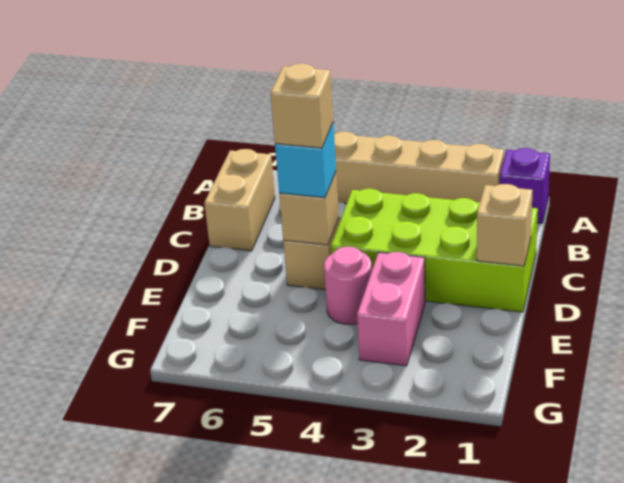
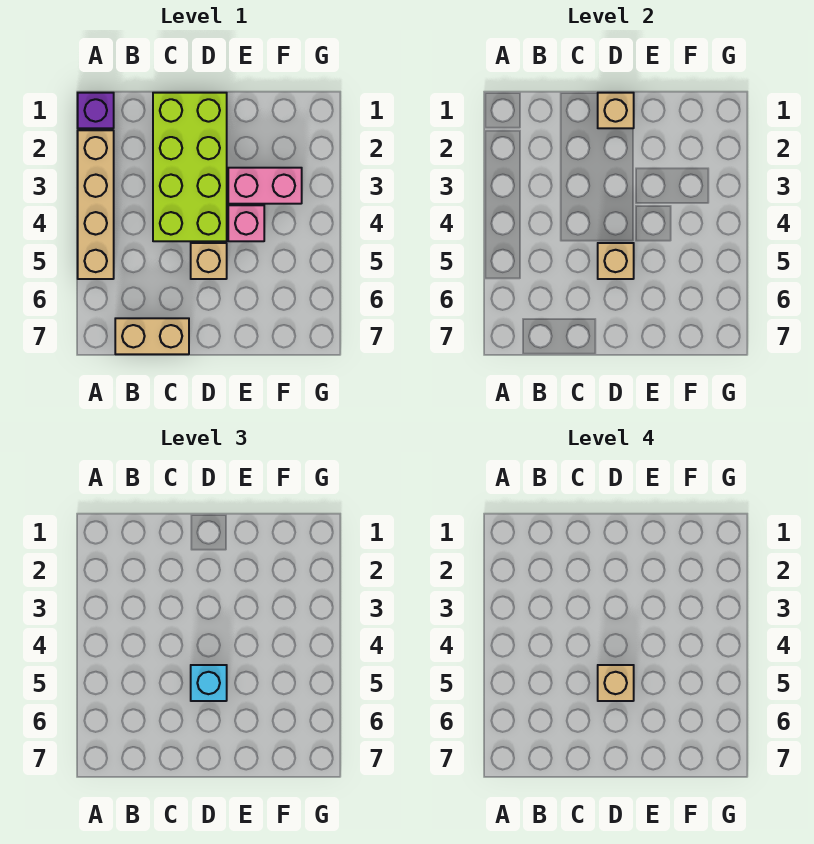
pink round brick E4 level 1 -> pink brick E4 level 1

